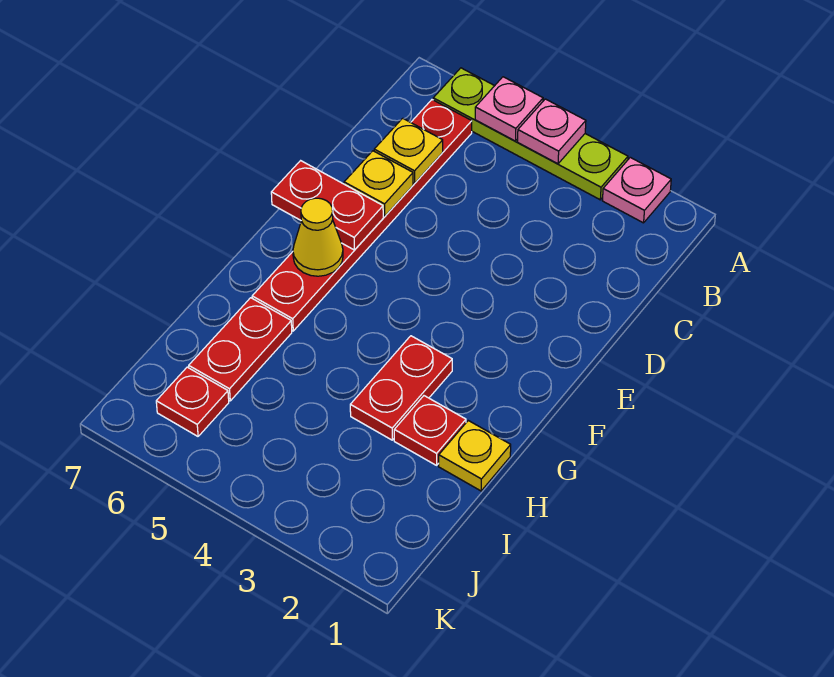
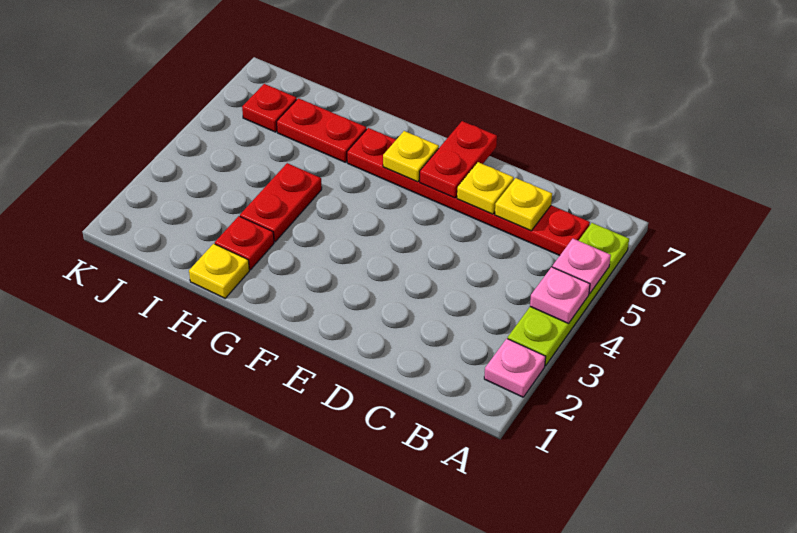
yellow cone F6 level 2 -> yellow plate F6 level 2
red plate G3:H3 level 1 -> red plate H3:H4 level 1

